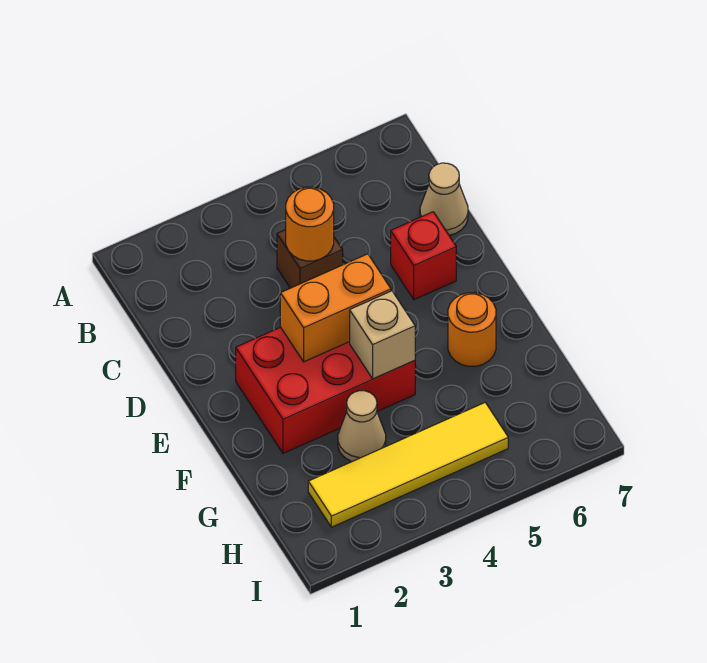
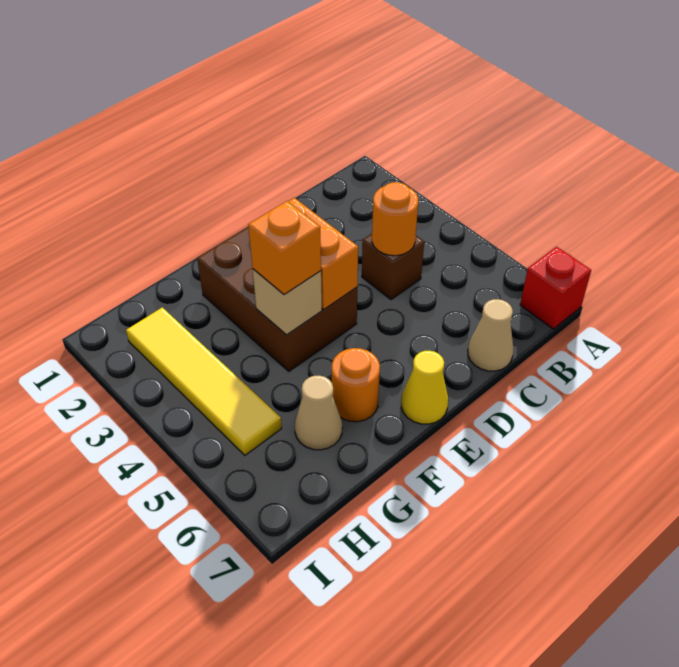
red brick D6 level 1 -> red brick A7 level 1
red brick E2:F4 level 1 -> brown brick E2:F4 level 1
none -> yellow cone E7 level 1
none -> orange brick F4 level 3
tan cone G3 level 1 -> tan cone G6 level 1

